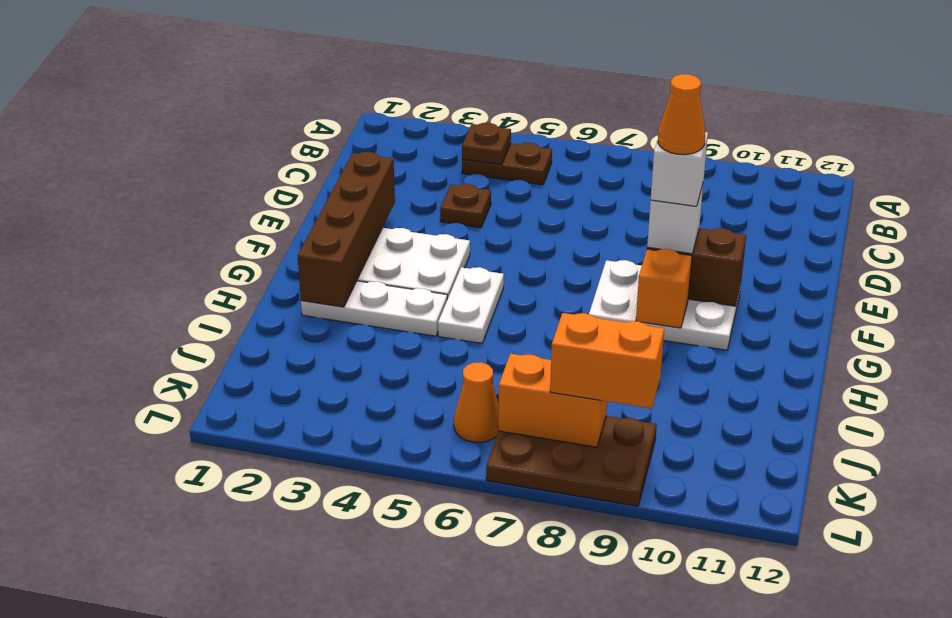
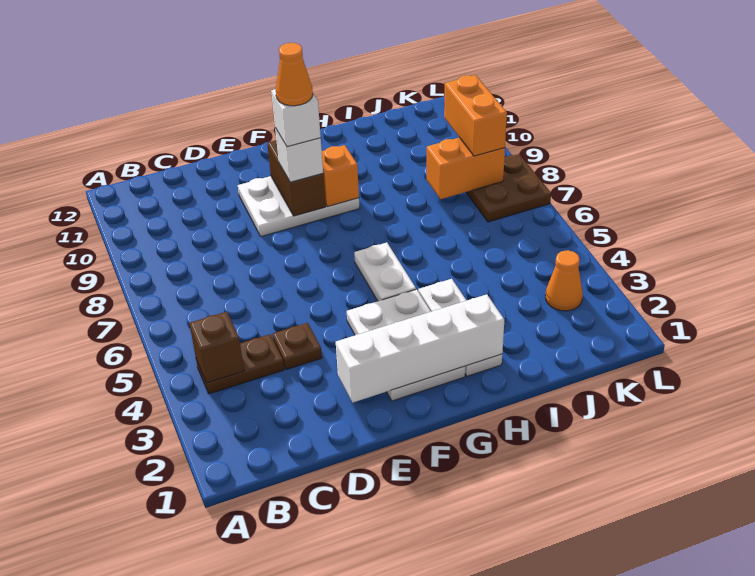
brown plate B4:B5 level 1 -> brown plate B4:C4 level 1
brown plate B4 level 2 -> brown brick B4 level 2
brown brick E2:H2 level 2 -> white brick E2:H2 level 2
white plate F8:G10 level 1 -> white plate E9:G10 level 1
white plate G5:H5 level 1 -> white plate G5:G6 level 1
orange cone K6 level 1 -> orange cone K3 level 1
brown plate K7:L9 level 1 -> brown plate K7:L8 level 1
orange brick K7:K8 level 2 -> orange brick J8:K8 level 2

